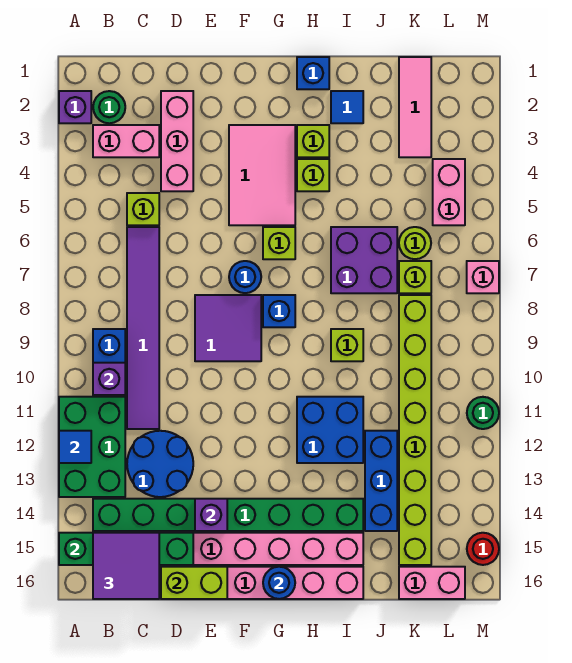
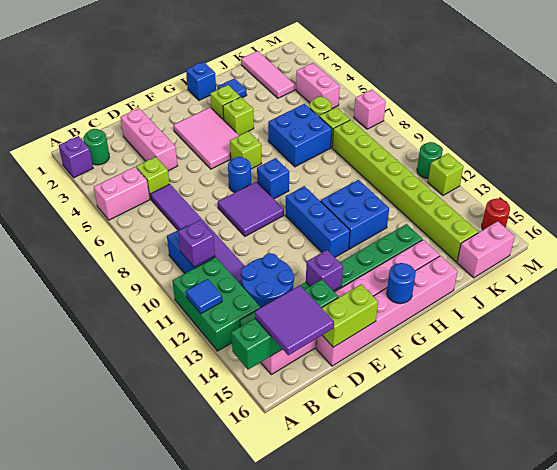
pink brick B3:C3 level 1 -> pink brick A5:B5 level 1
purple brick I6:J7 level 1 -> blue brick I6:J7 level 1
lime brick I9 level 1 -> lime brick M12 level 1
blue brick J12:J14 level 1 -> blue brick G10:G12 level 1

